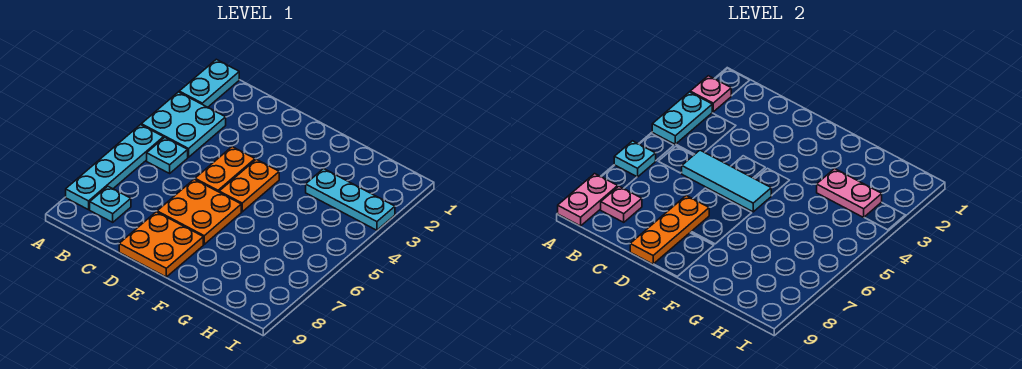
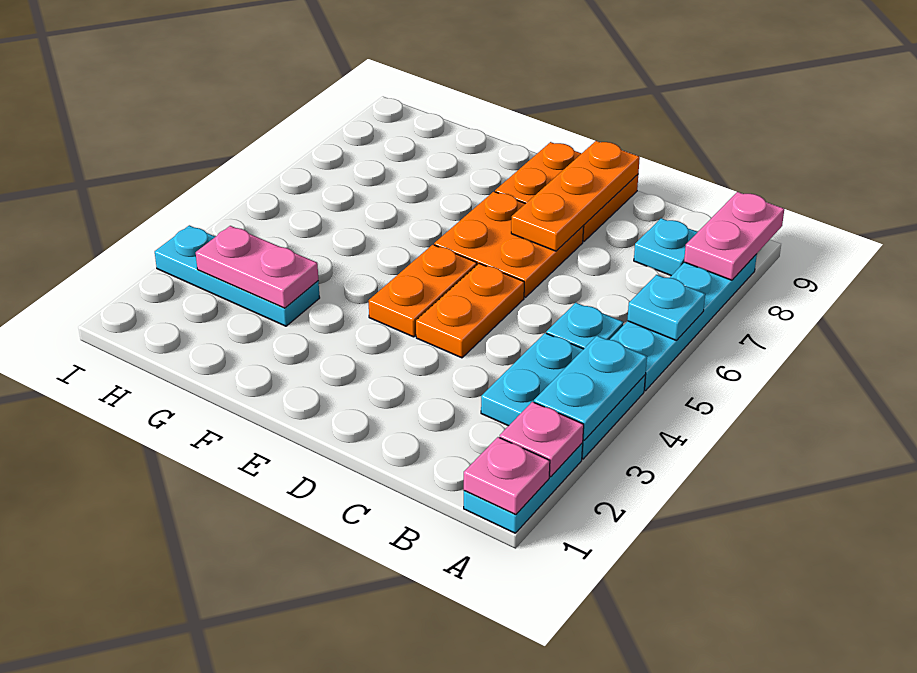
pink plate B8 level 2 -> pink plate A1 level 2
cyan tile C5:E5 level 2 -> none

